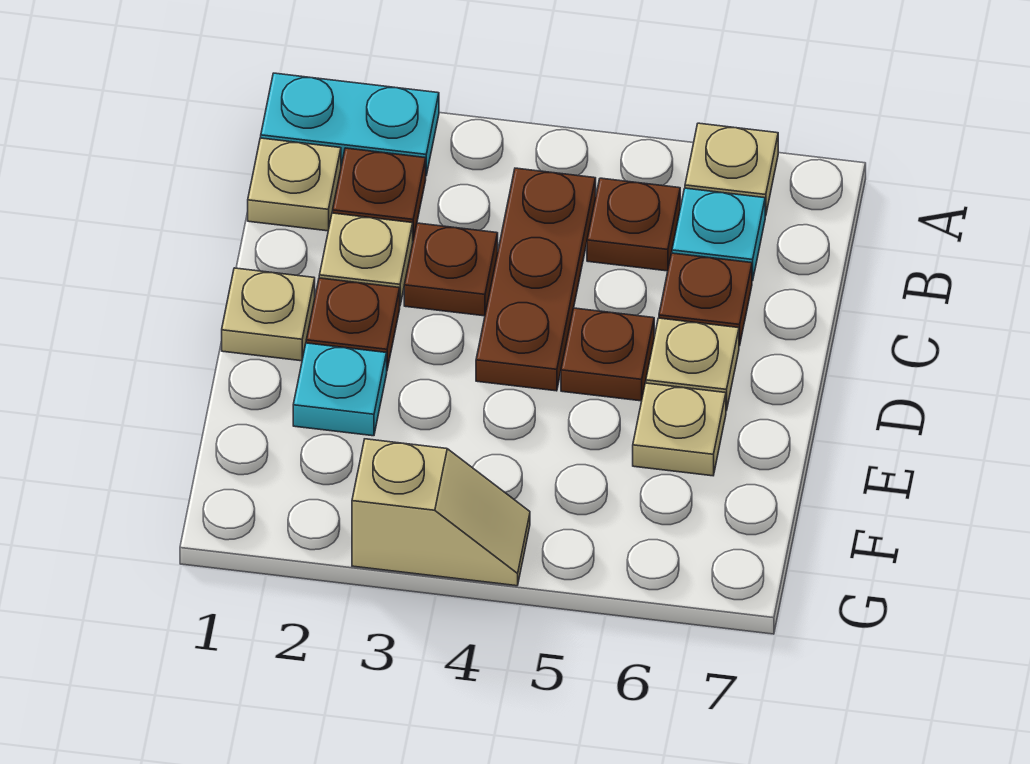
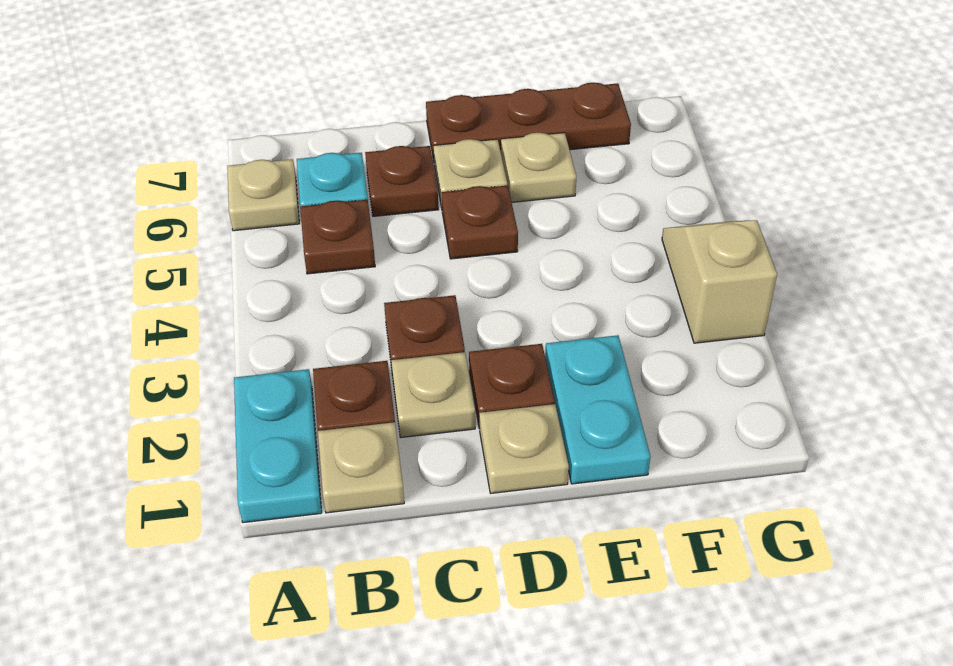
brown plate B4:D4 level 1 -> brown plate D7:F7 level 1
cyan plate E2 level 1 -> cyan plate E1:E2 level 1

